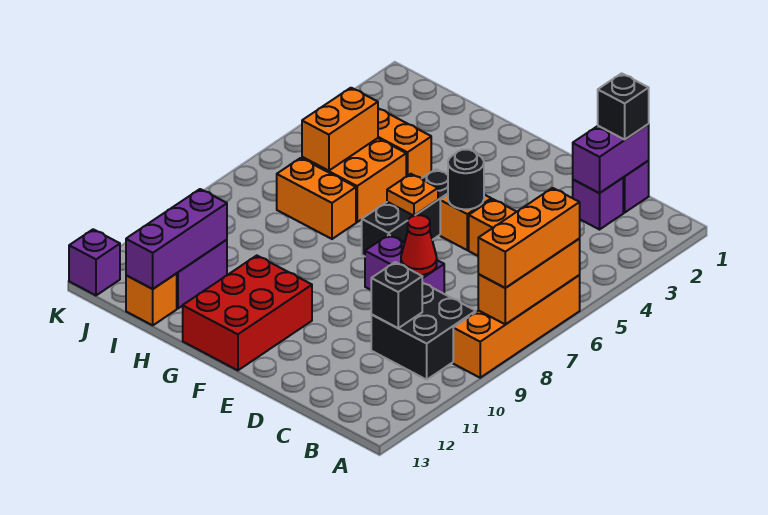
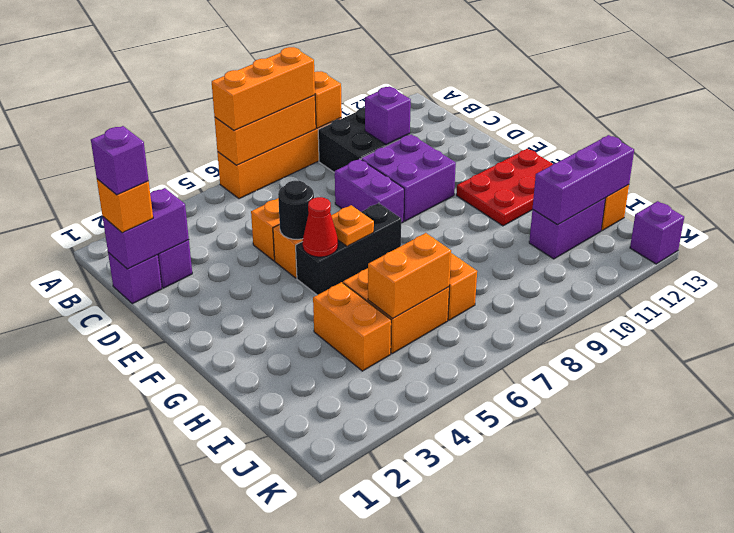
none -> orange brick A9 level 2
black brick C1 level 3 -> orange brick C1 level 3
none -> purple brick C1 level 4
black brick C10 level 2 -> purple brick C10 level 2
red cone D8 level 2 -> red cone F5 level 2
none -> purple brick D9:E10 level 1
red brick F11:G13 level 1 -> red plate F11:G13 level 1

